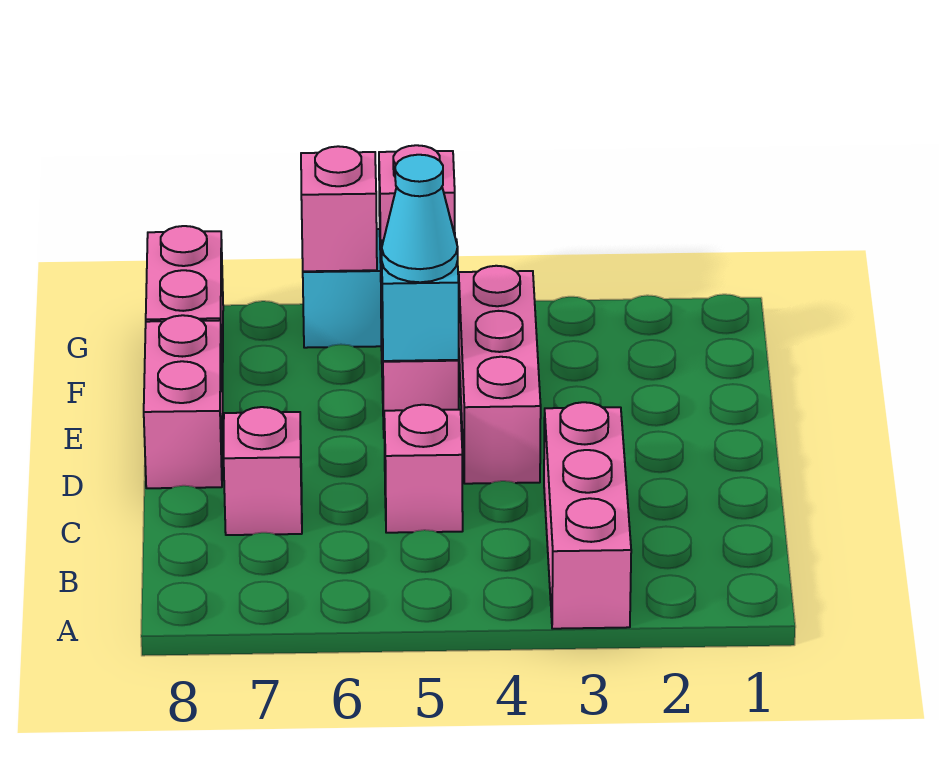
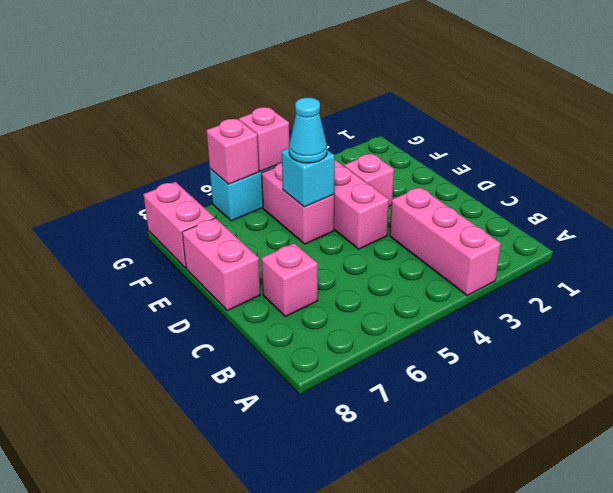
pink brick C5 level 1 -> pink brick E3 level 1

